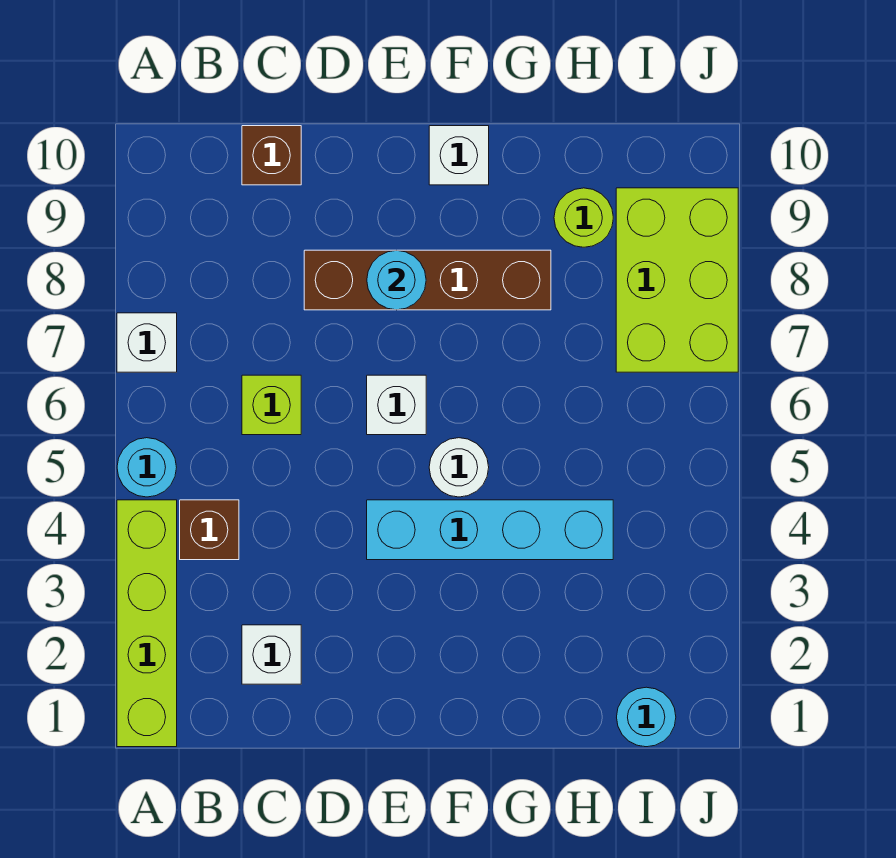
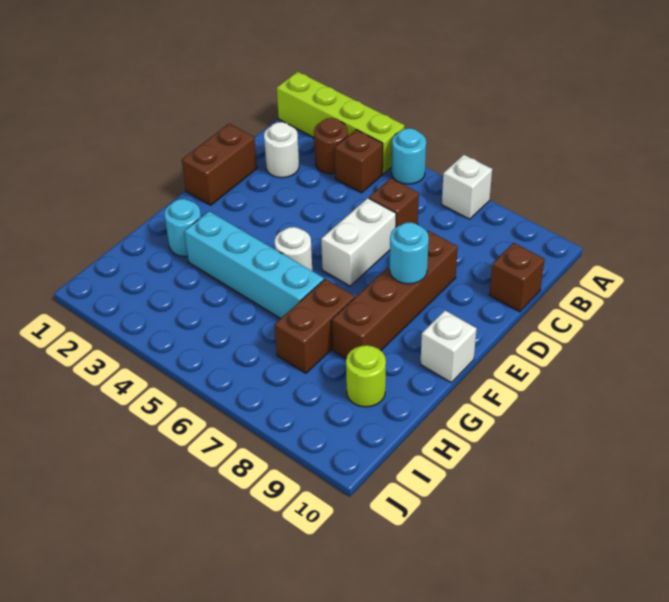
none -> brown round brick B3 level 1
white brick C2 level 1 -> white round brick C2 level 1
lime brick C6 level 1 -> brown brick C6 level 1
none -> brown brick D1:E1 level 1
cyan brick E4:H4 level 1 -> cyan brick G3:G6 level 1
white brick E6 level 1 -> white brick D6:E6 level 1
none -> brown brick G7:H7 level 1
cyan round brick I1 level 1 -> cyan round brick G2 level 1
lime brick I7:J9 level 1 -> none

